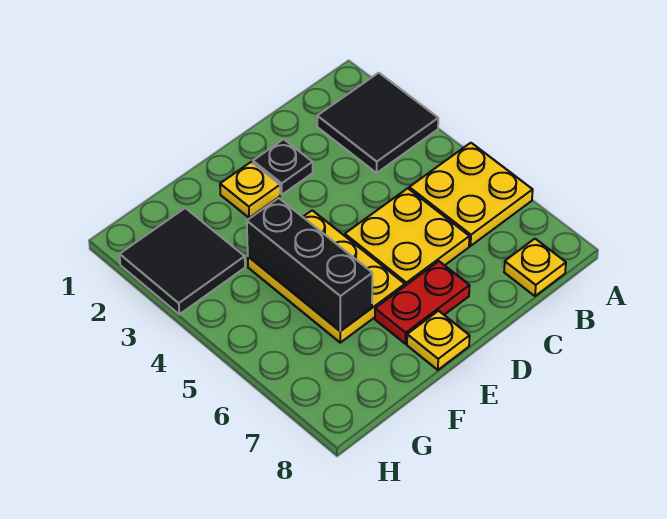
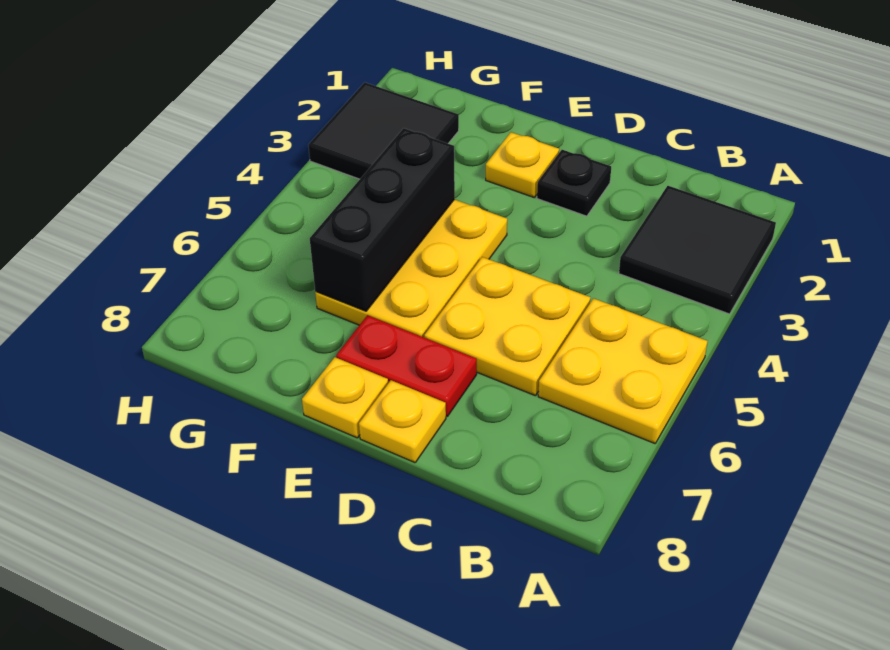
yellow plate B8 level 1 -> yellow plate D8 level 1

